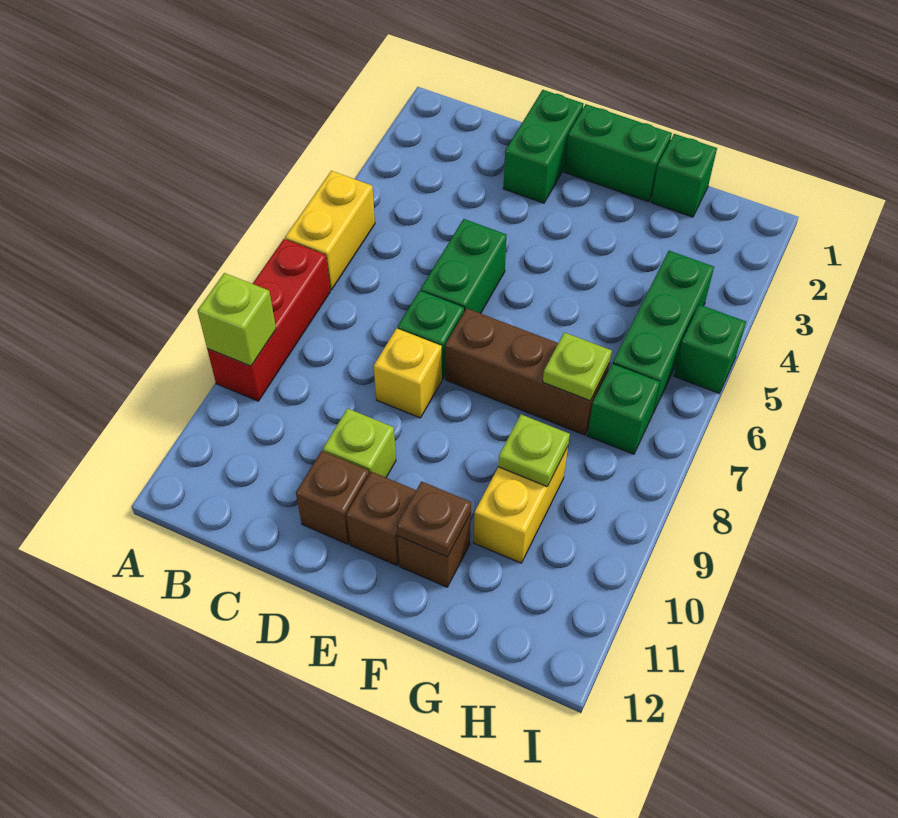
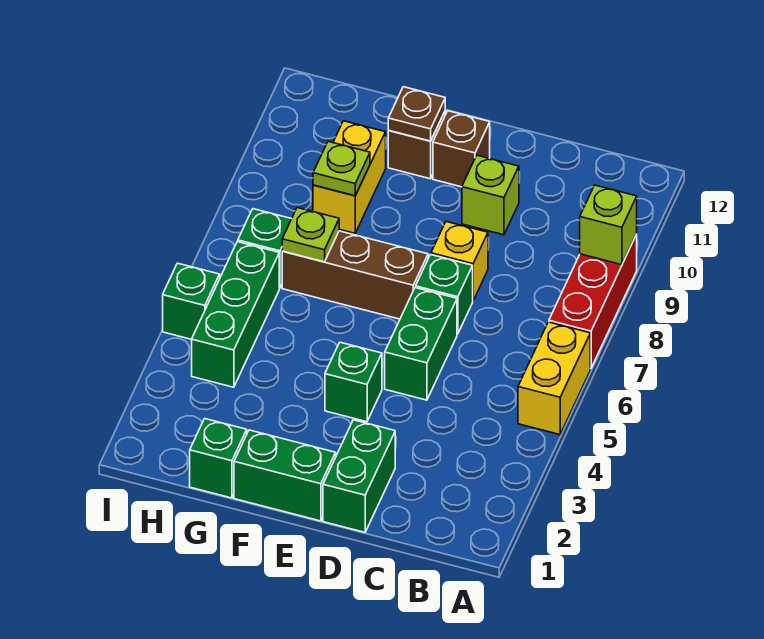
brown brick D11 level 1 -> none
none -> green brick E4 level 1

